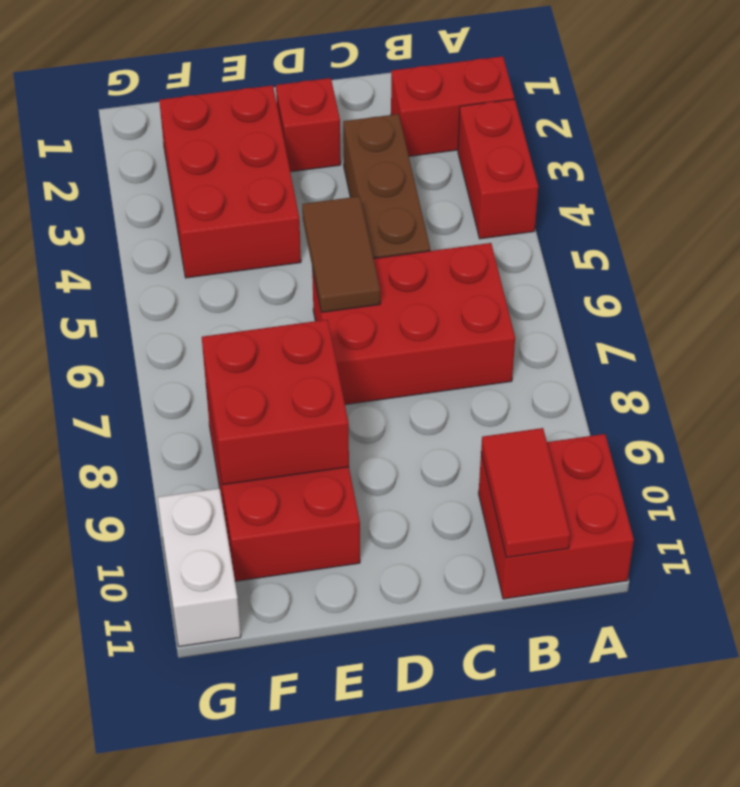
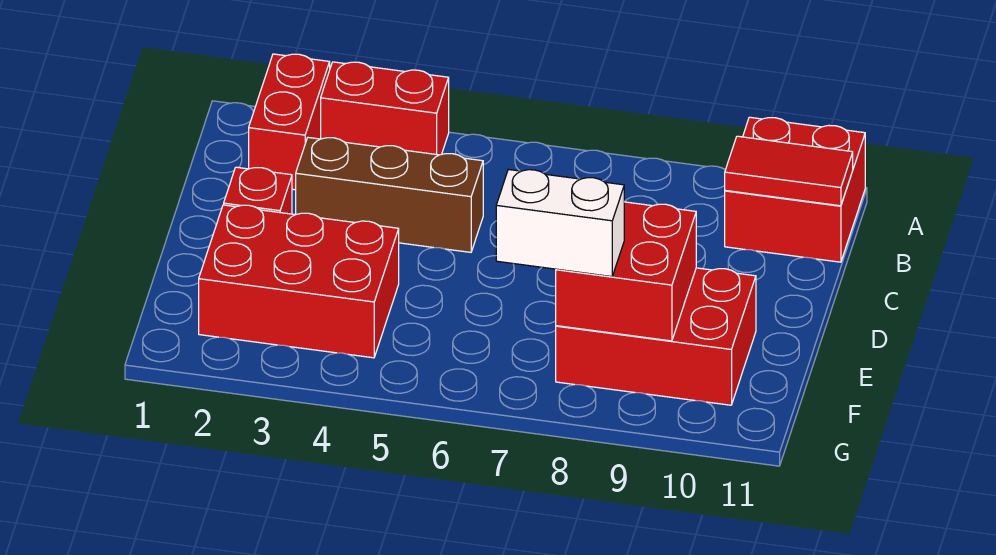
red brick B6:D7 level 1 -> none
brown tile D5:D6 level 2 -> none
white brick G10:G11 level 1 -> white brick F7:F8 level 3

